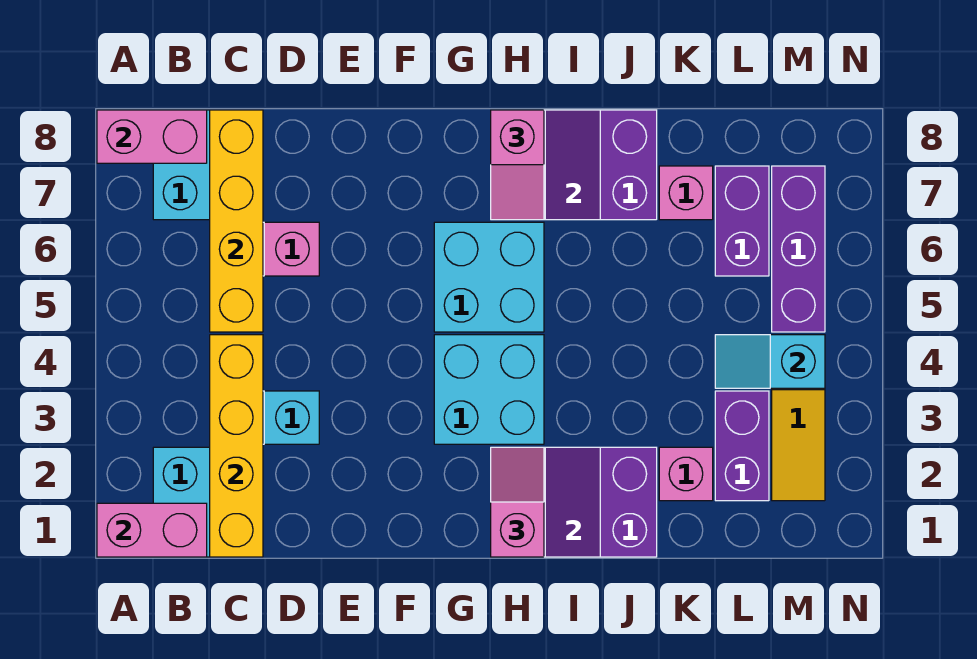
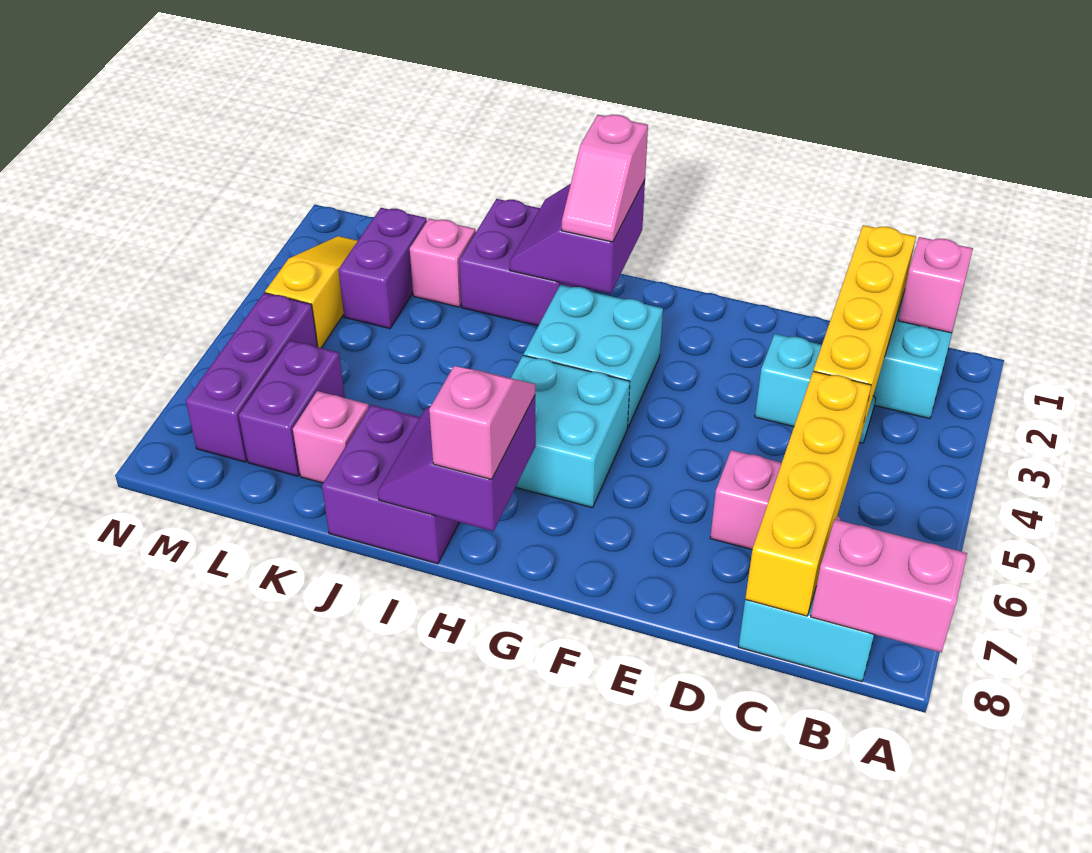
pink brick A1:B1 level 2 -> pink brick B1 level 2
cyan slope L4:M4 level 2 top M -> none

